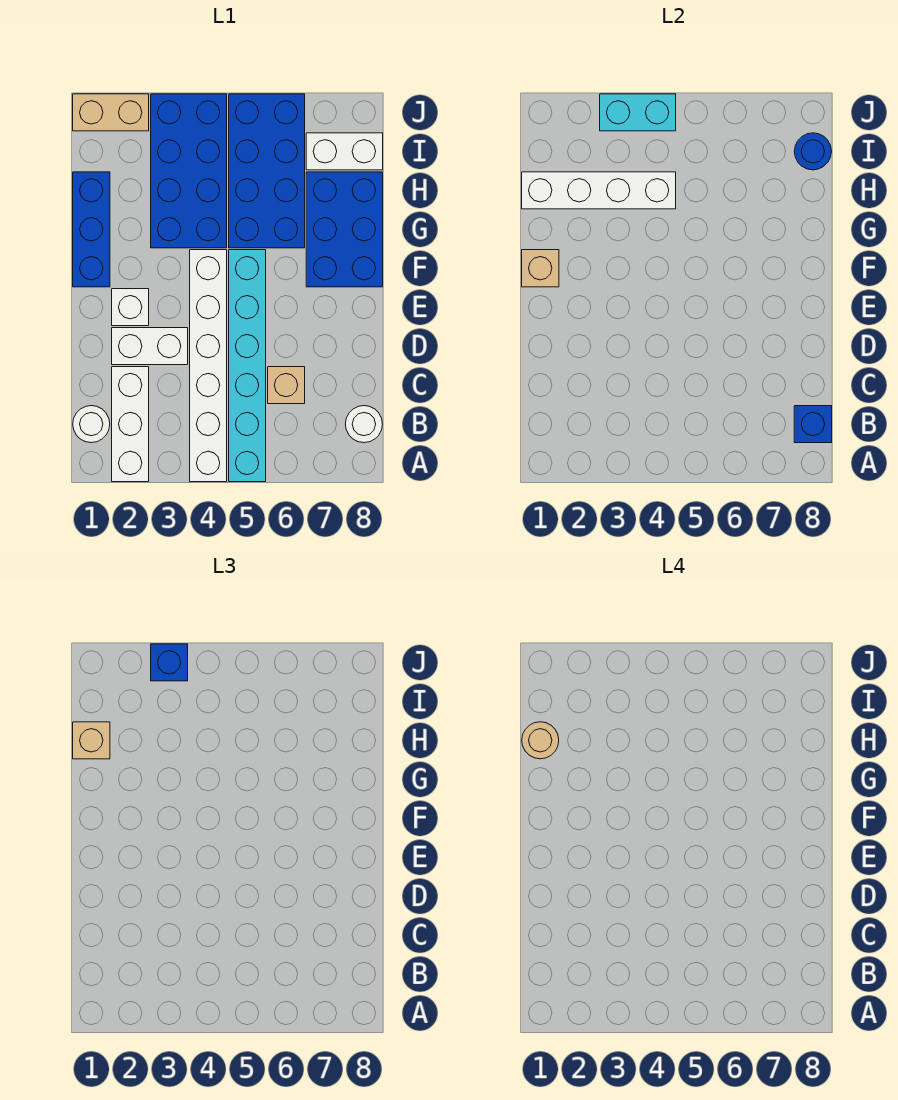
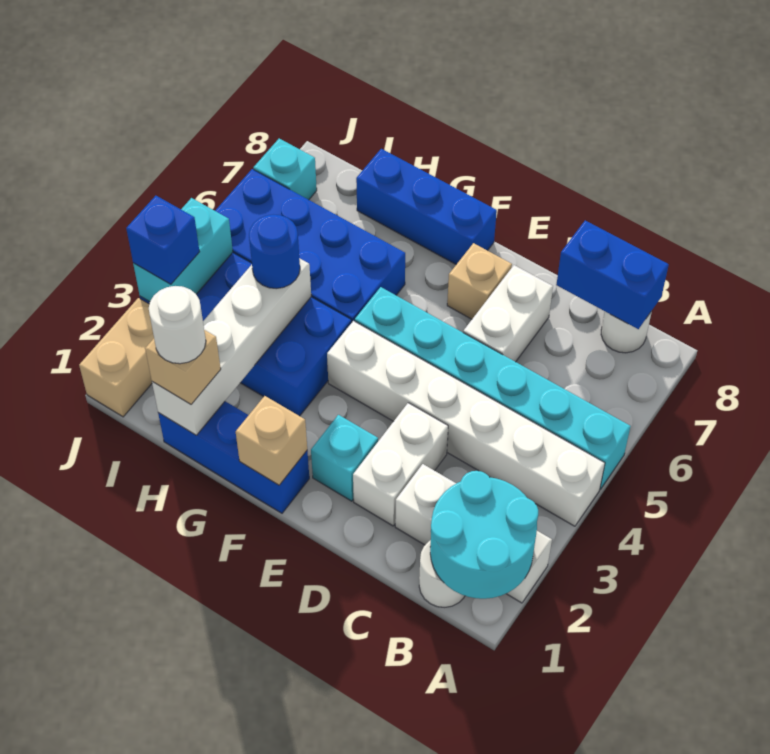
none -> cyan round brick A1:B2 level 2
blue brick B8 level 2 -> blue brick B8:C8 level 2
tan brick C6 level 1 -> tan brick E7 level 1
white brick E2 level 1 -> cyan brick E2 level 1
blue brick F7:H8 level 1 -> blue brick F8:H8 level 1
tan round brick H1 level 4 -> white round brick H1 level 4
white brick I7:I8 level 1 -> white brick D6:D7 level 1
blue round brick I8 level 2 -> blue round brick H4 level 3
none -> cyan brick J7 level 1

